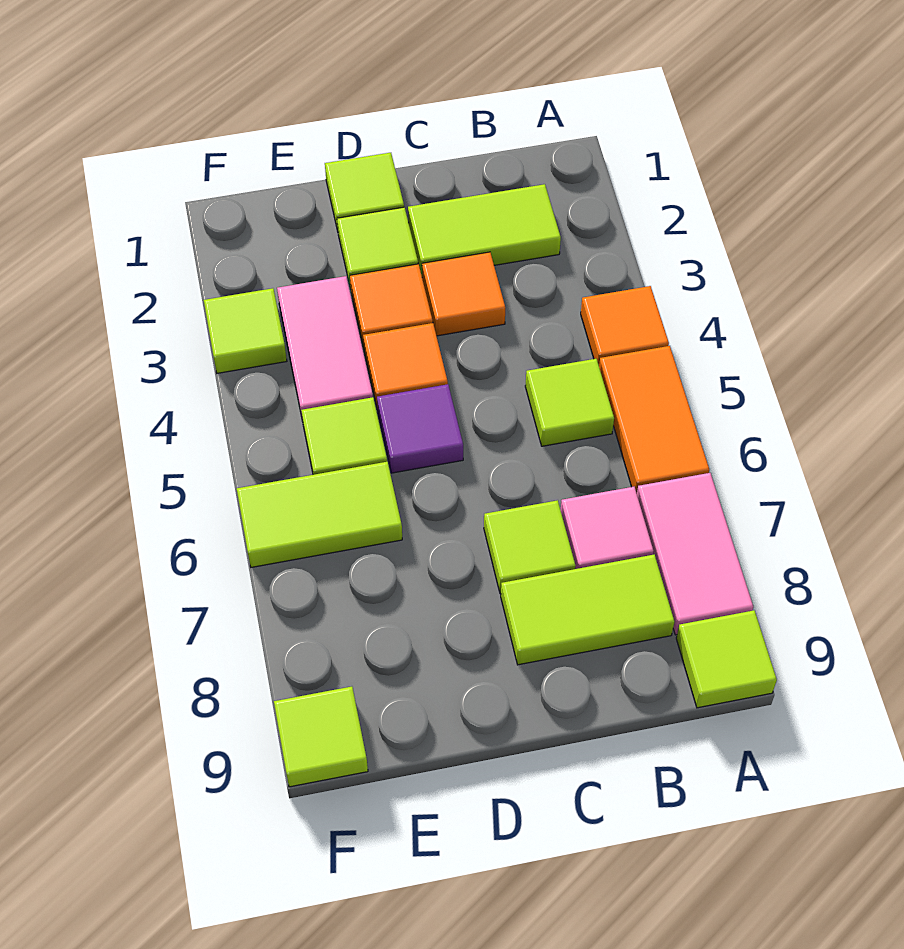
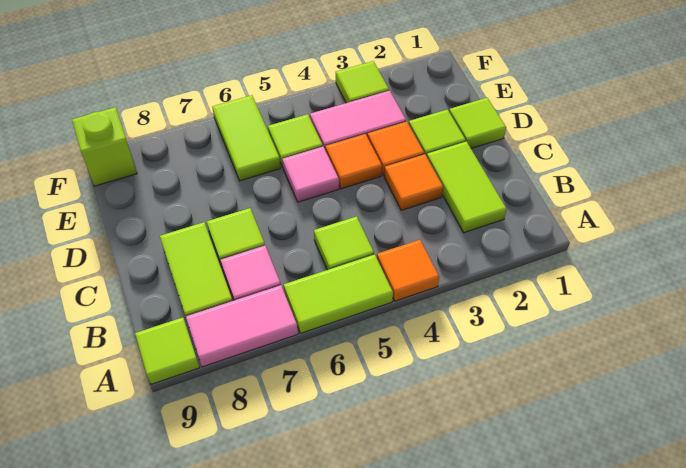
orange tile A5:A6 level 1 -> lime tile A5:A6 level 1
purple tile D5 level 1 -> pink tile D5 level 1
lime tile F9 level 1 -> lime brick F9 level 1

